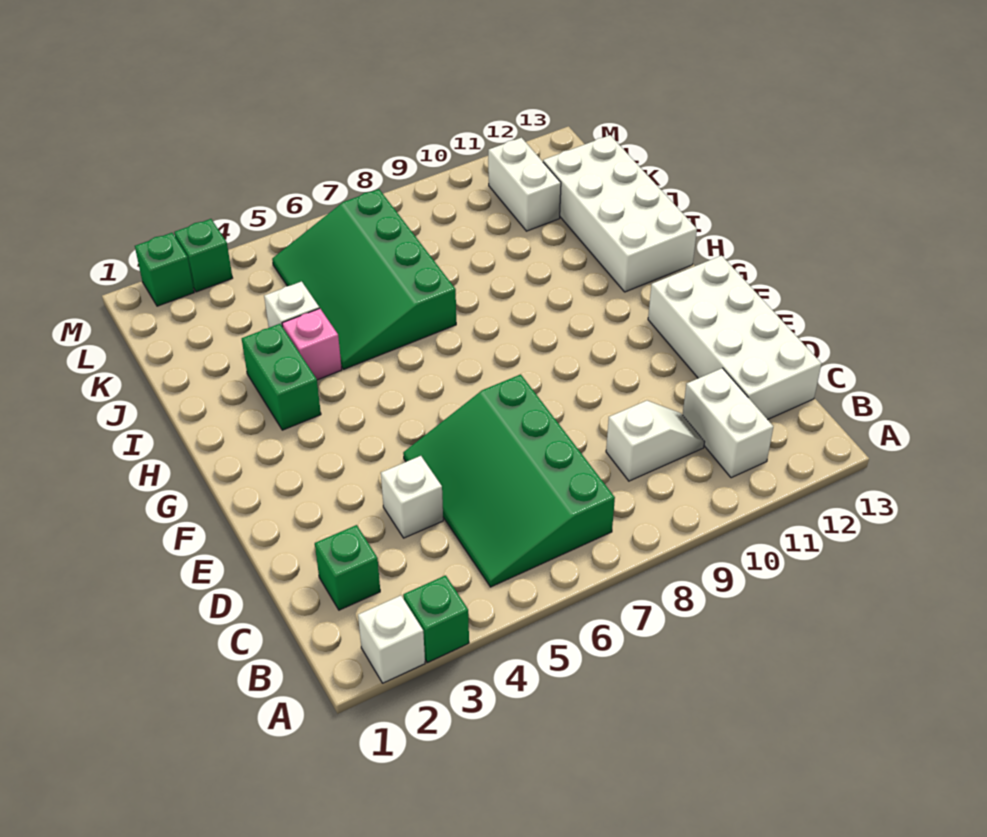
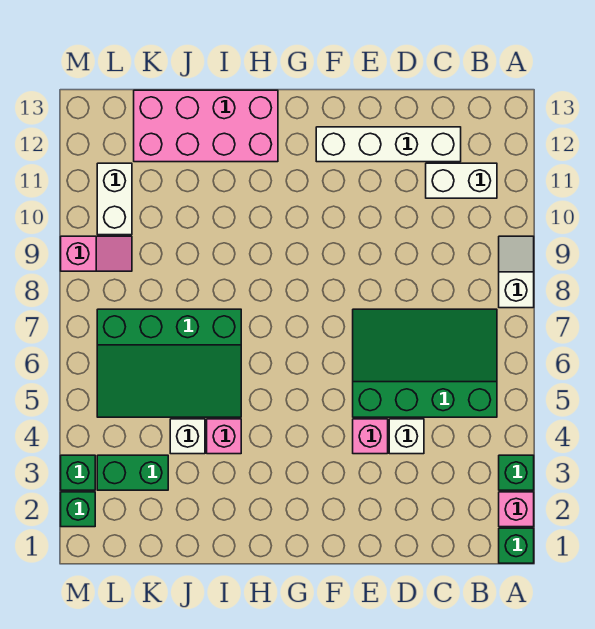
white brick A2 level 1 -> pink brick A2 level 1
green slope B5:E7 level 1 top 7 -> green slope B5:E7 level 1 top 5
green brick C2 level 1 -> green brick A1 level 1
white slope C9:C10 level 1 top 9 -> white slope A8:A9 level 1 top 8
white brick C12:F13 level 1 -> white brick C12:F12 level 1
none -> pink brick E4 level 1
green brick H3:I3 level 1 -> green brick K3:L3 level 1
white brick H12:K13 level 1 -> pink brick H12:K13 level 1
white brick K11:L11 level 1 -> white brick L10:L11 level 1
none -> pink slope L9:M9 level 1 top M

